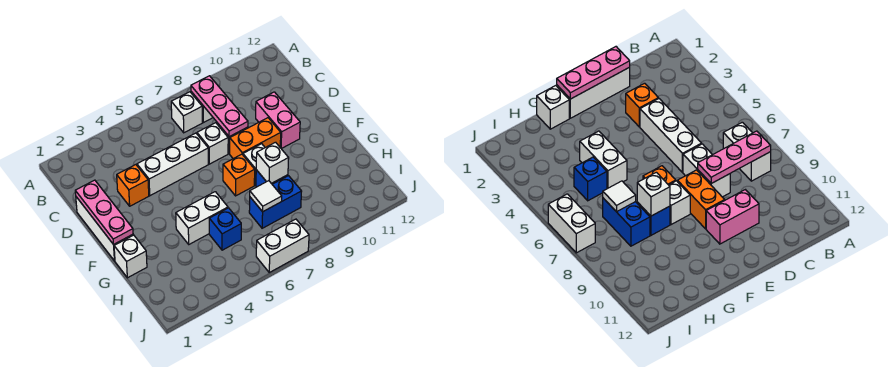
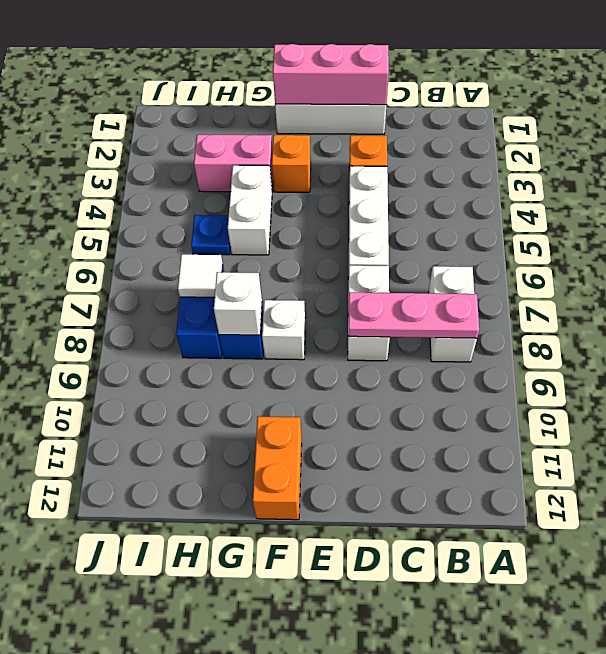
pink plate D1:F1 level 2 -> pink brick D1:F1 level 2
pink brick D10:E10 level 1 -> pink brick G3:H3 level 1
orange brick E8:E9 level 1 -> orange brick F11:F12 level 1
orange brick F7 level 1 -> orange brick F3 level 1
white brick G1 level 1 -> none
blue brick H5 level 1 -> blue plate H5 level 1
white brick J6:J7 level 1 -> none

